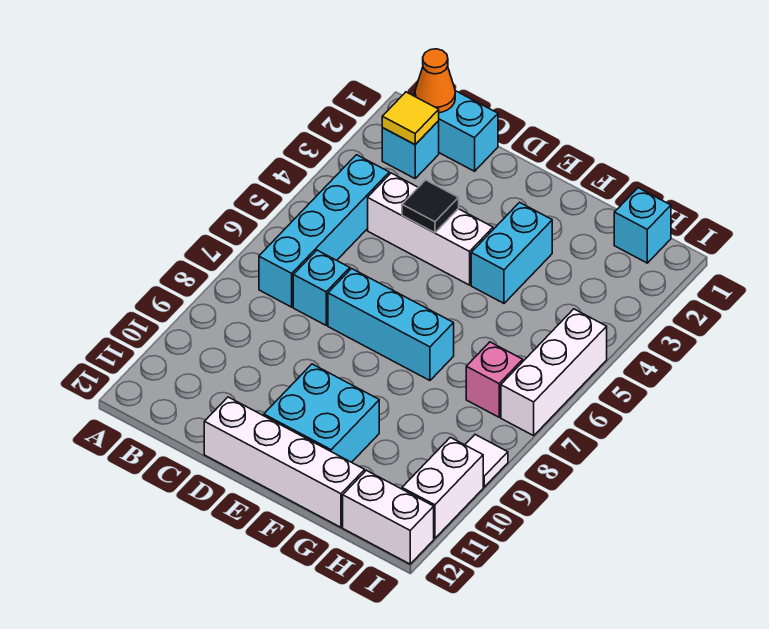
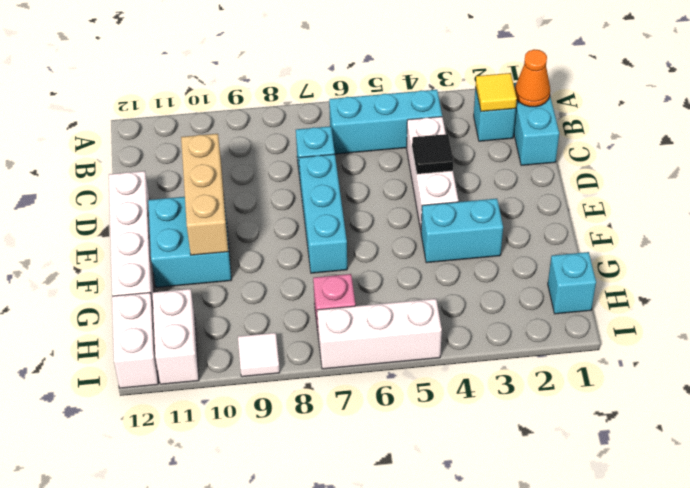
cyan brick B4:B7 level 1 -> cyan brick B4:B6 level 1
none -> tan brick D10:F10 level 2
white brick I10:I11 level 1 -> white brick H11:I11 level 1

